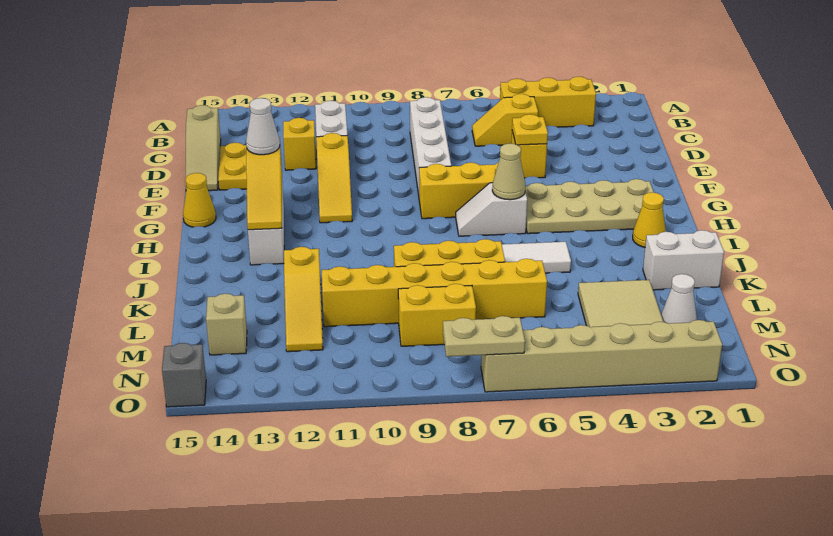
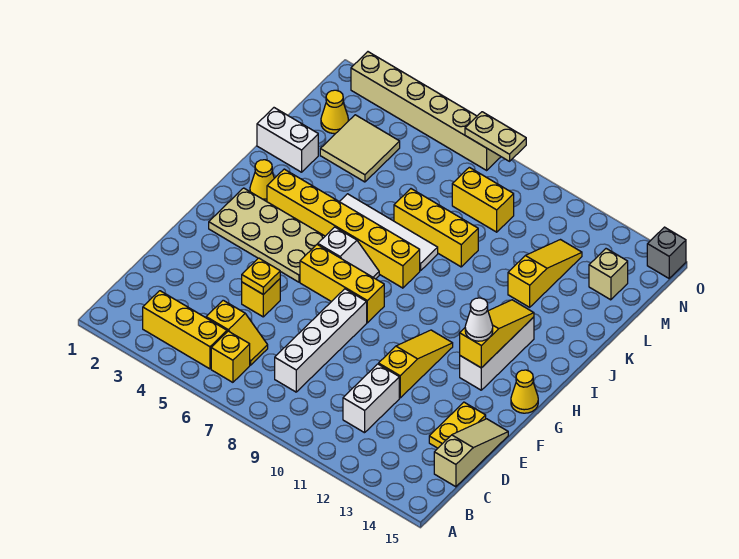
yellow brick D12 level 1 -> yellow brick B6 level 1
tan cone H6 level 2 -> none
yellow brick L6:L11 level 1 -> yellow brick I3:I8 level 1
white cone M2 level 1 -> yellow cone M2 level 1

